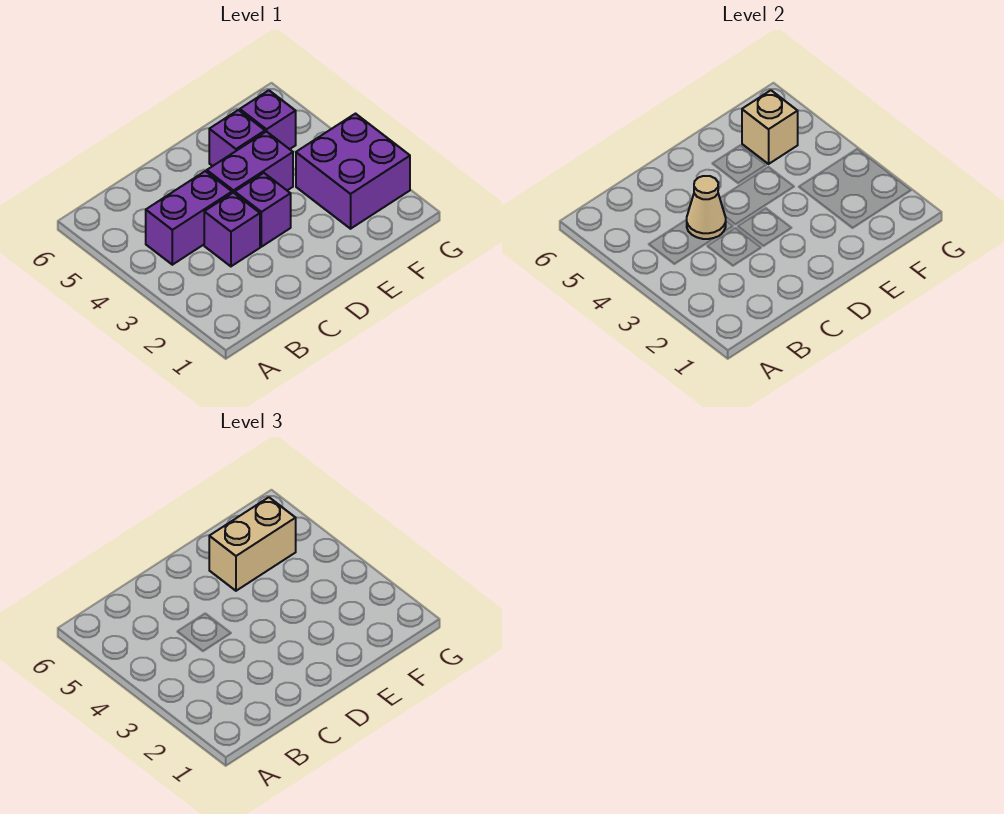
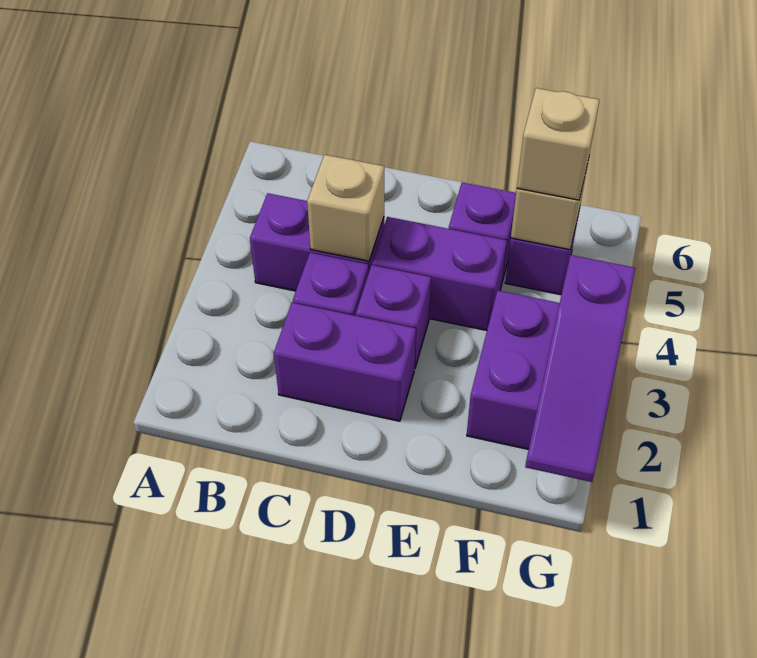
none -> purple brick C2:D2 level 1
tan cone C4 level 2 -> tan brick C4 level 2
tan brick E5:F5 level 3 -> tan brick F5 level 3
none -> purple slope G1:G3 level 2 top 3

